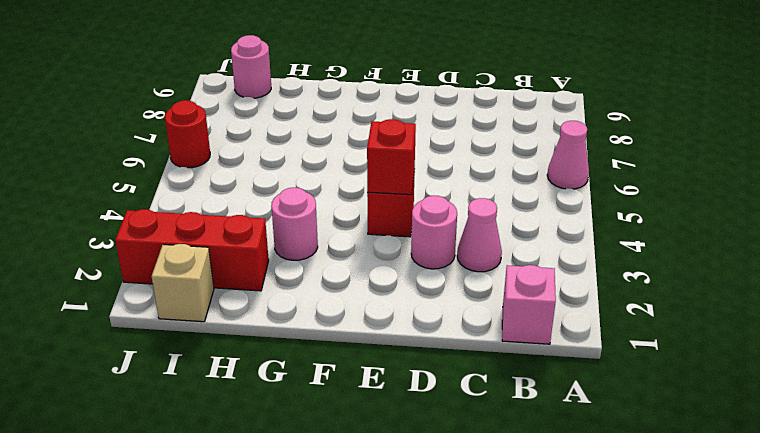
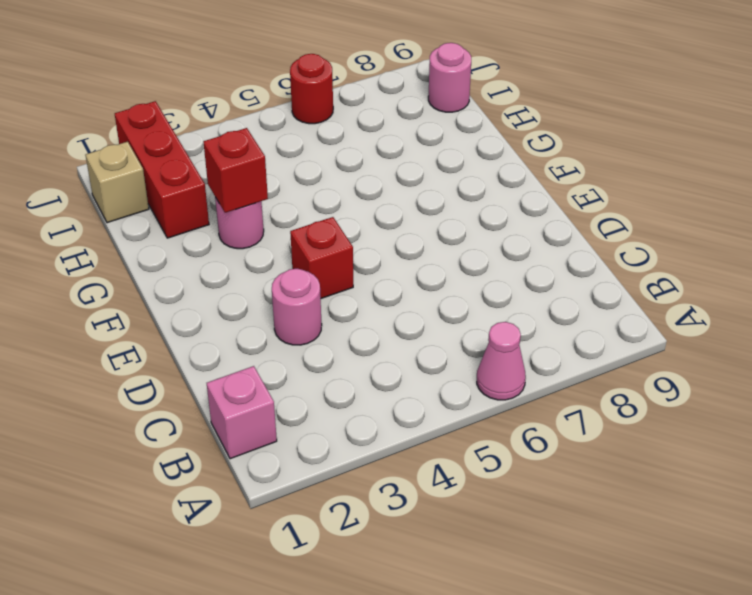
pink cone C3 level 1 -> none
red brick E4 level 2 -> red brick G3 level 2

